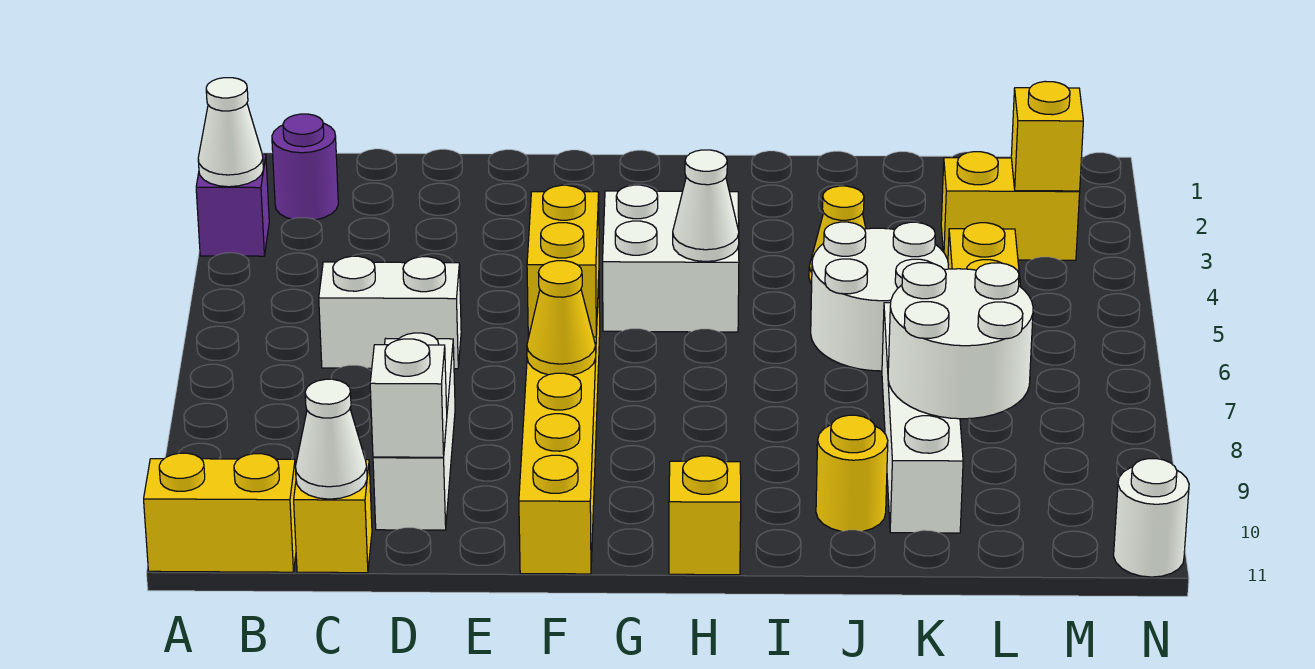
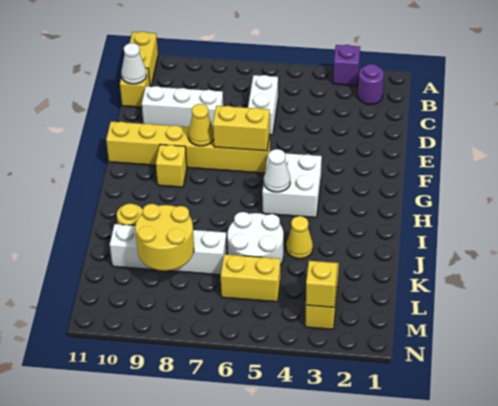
white cone A3 level 2 -> none
white brick D10 level 2 -> none
yellow brick H11 level 1 -> yellow brick G9 level 1
white round brick K8:L9 level 2 -> yellow round brick K8:L9 level 2
white round brick N11 level 1 -> none

